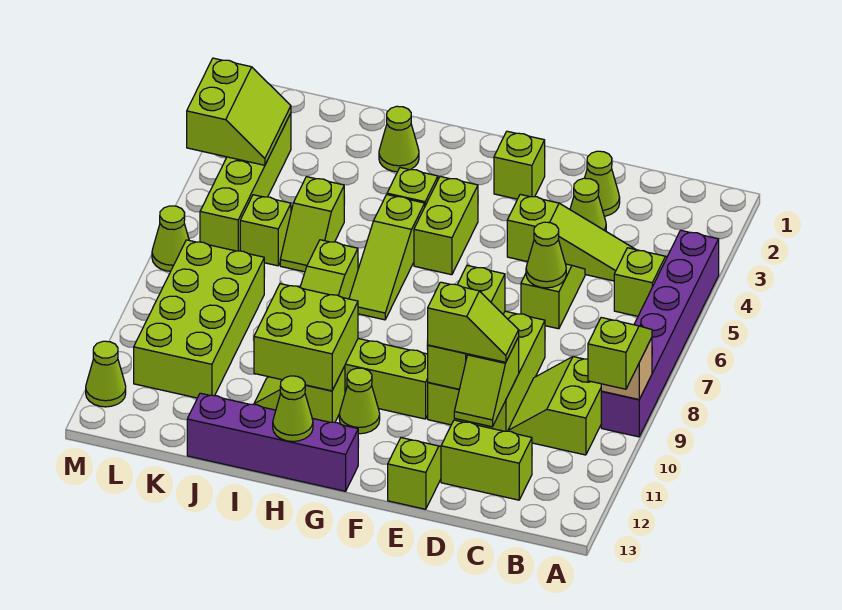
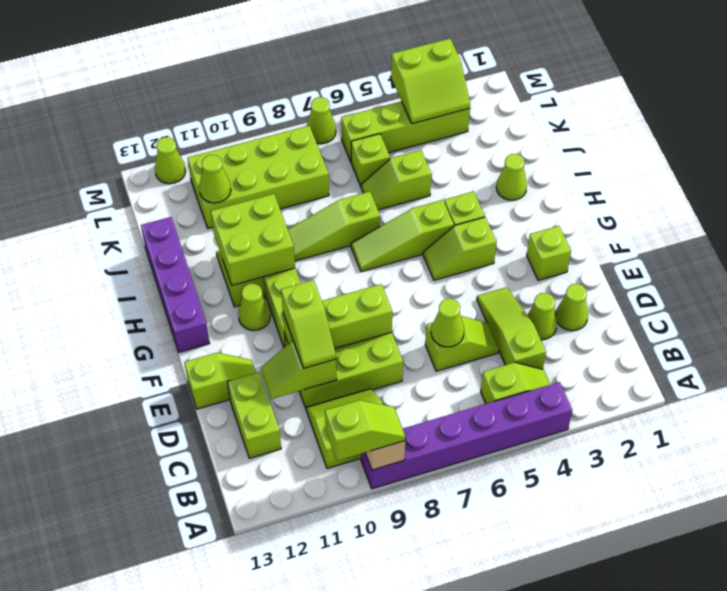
lime slope C4:E4 level 1 top E -> lime slope C4:E4 level 1 top C
lime brick G4:G5 level 1 -> lime slope G4:G5 level 1 top 4
lime cone H13 level 2 -> lime cone K11 level 2

